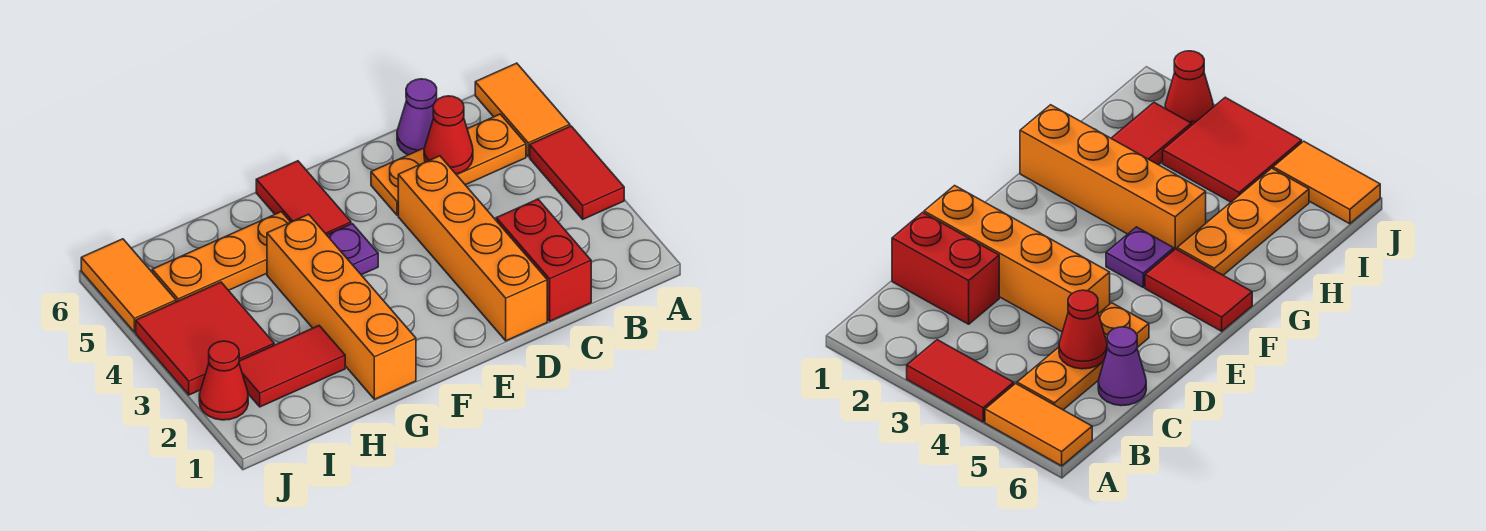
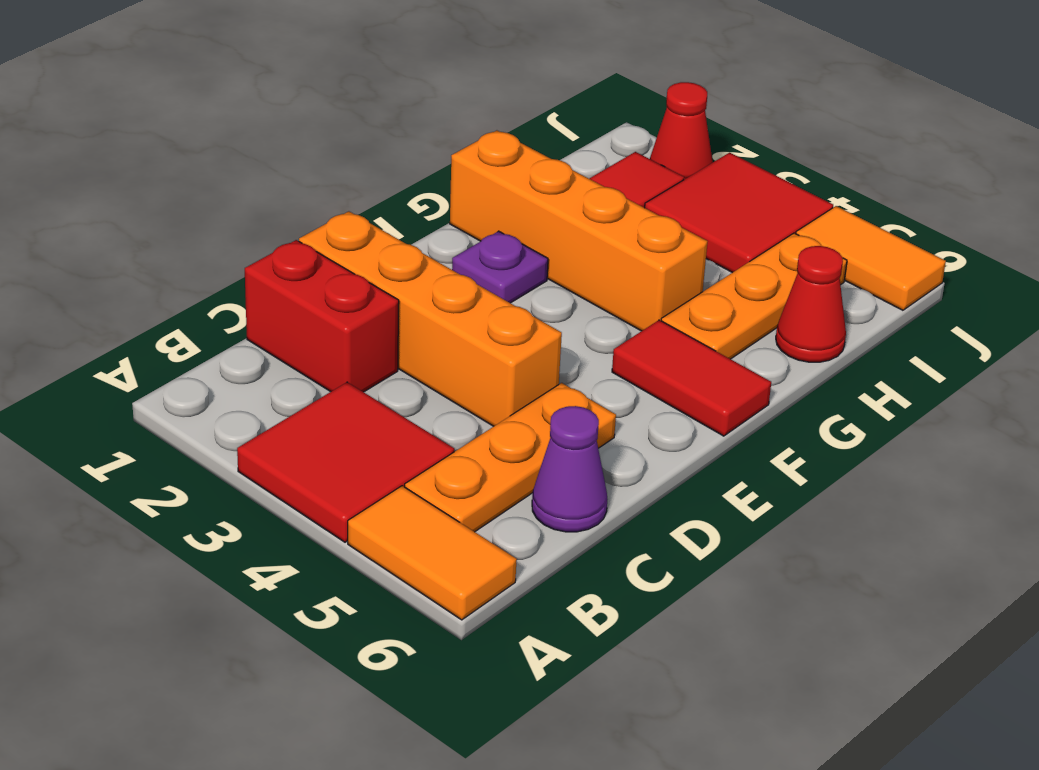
red tile A3:A4 level 1 -> red tile A3:B4 level 1
red cone C5 level 2 -> red cone H6 level 1
purple plate F4 level 1 -> purple plate F2 level 1

